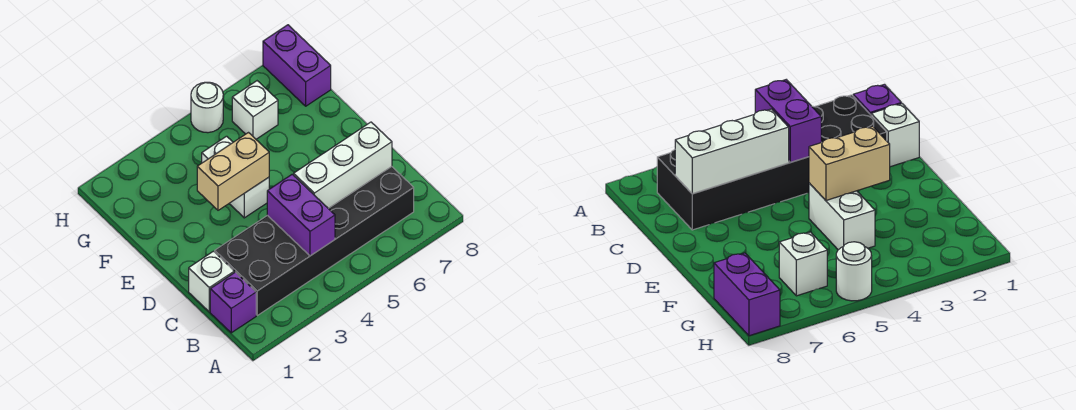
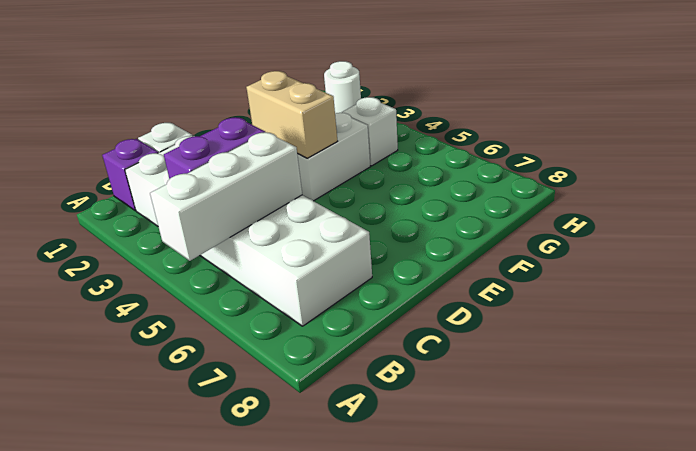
black brick B2:C7 level 1 -> white brick B2:C7 level 1
white brick C5:C7 level 2 -> white brick A5:C5 level 2
white brick G6 level 1 -> white brick G4 level 1
purple brick G8:H8 level 1 -> none
white round brick H5 level 1 -> white round brick H2 level 1

